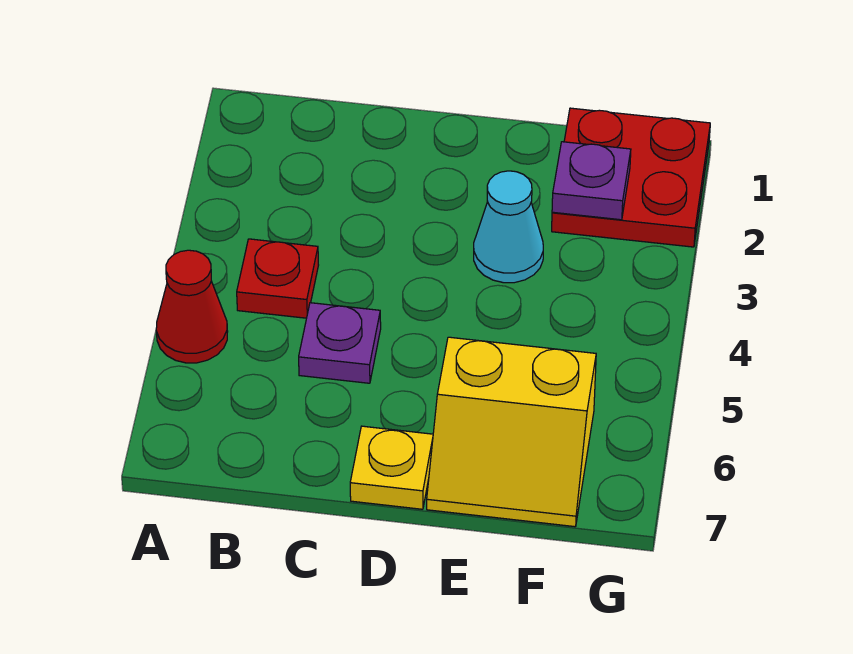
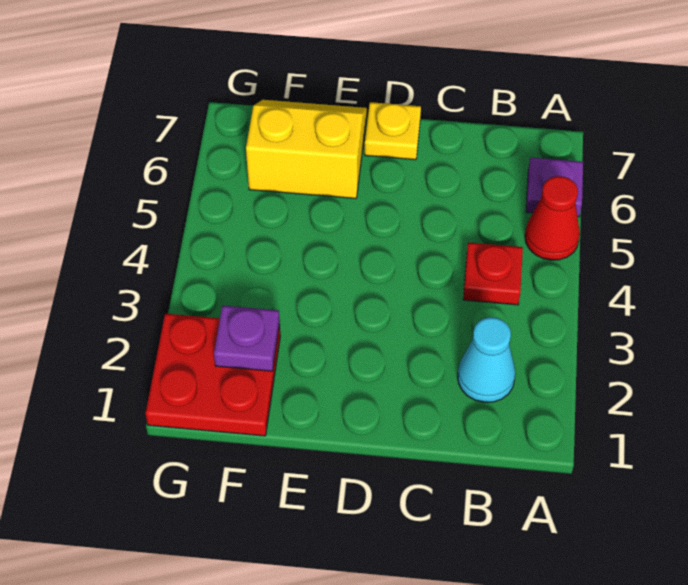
purple plate C5 level 1 -> purple plate A6 level 1
cyan cone E3 level 1 -> cyan cone B2 level 1

